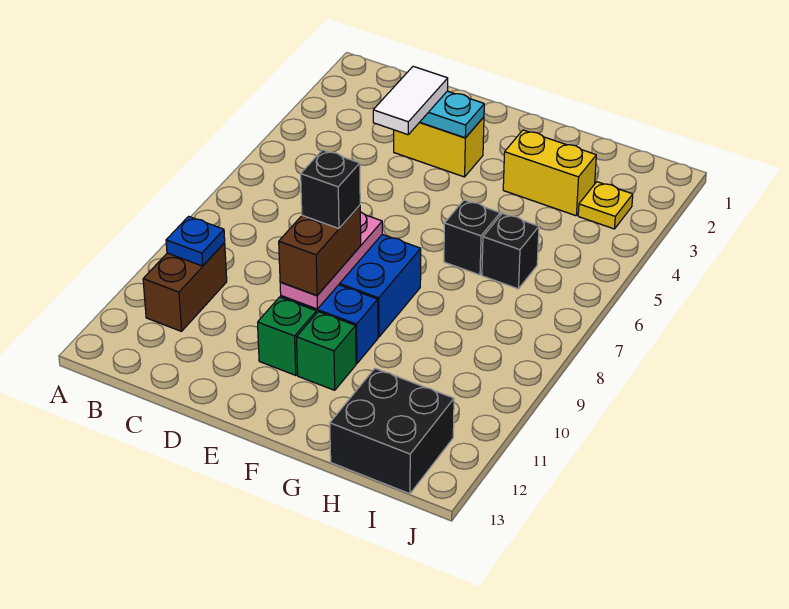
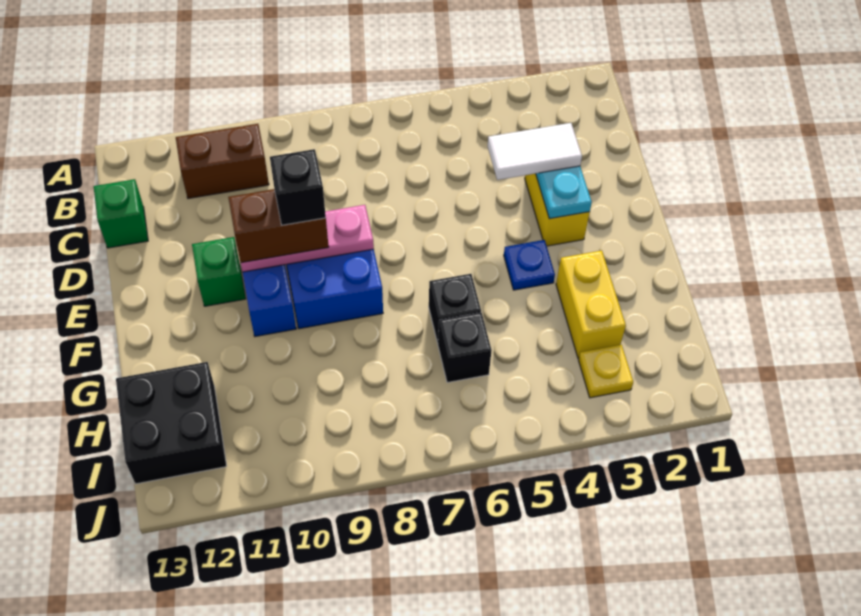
blue plate B10 level 2 -> blue plate F4 level 1
green brick F11 level 1 -> green brick C13 level 1

